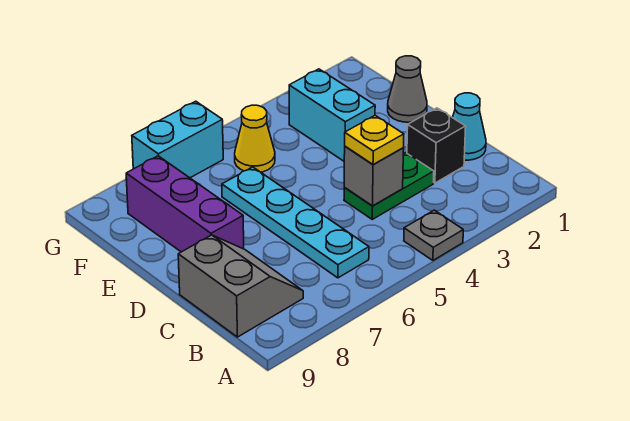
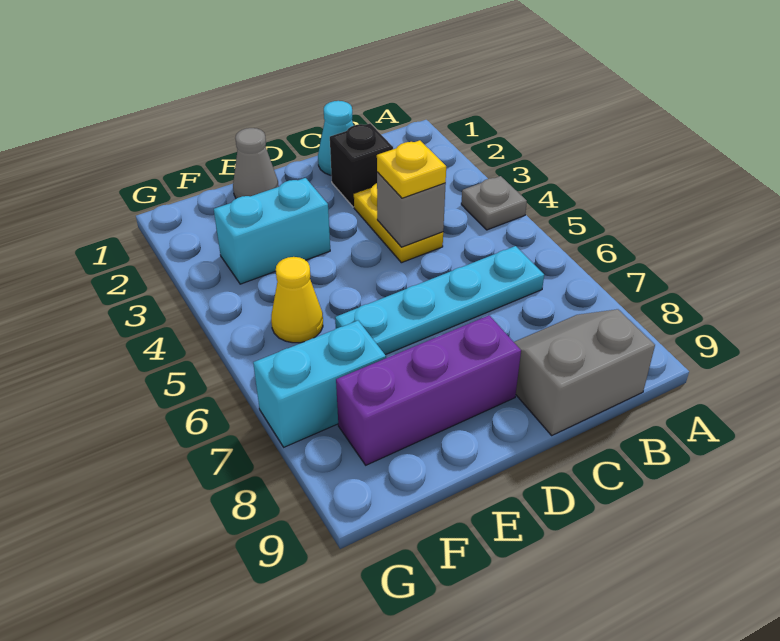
green plate C3:C4 level 1 -> yellow plate C3:C4 level 1
cyan brick G6:G7 level 1 -> cyan brick F7:G7 level 1

